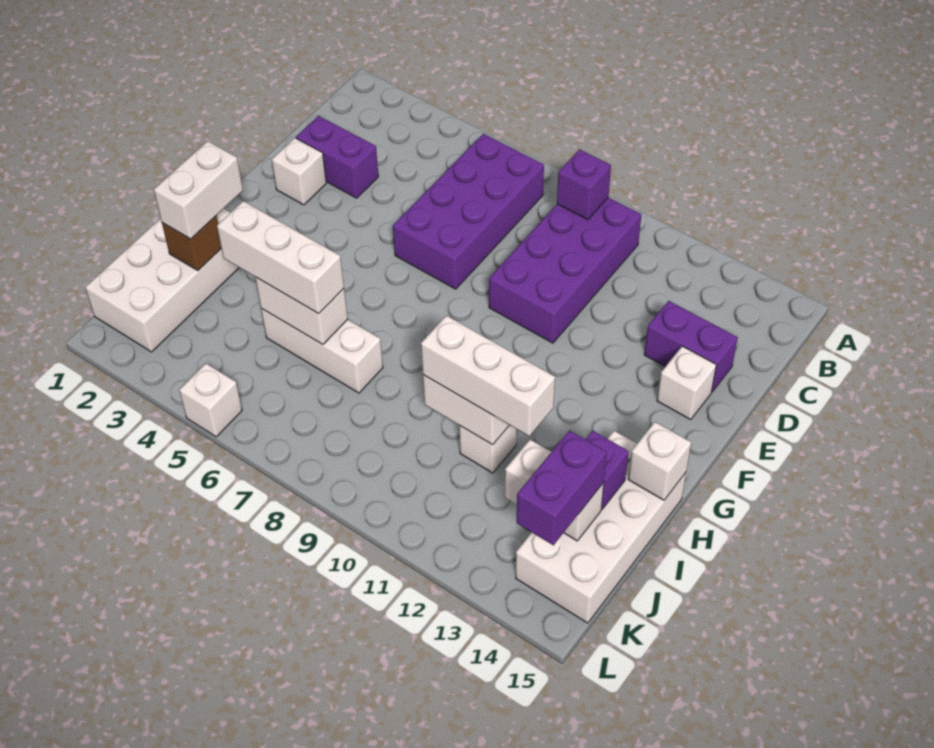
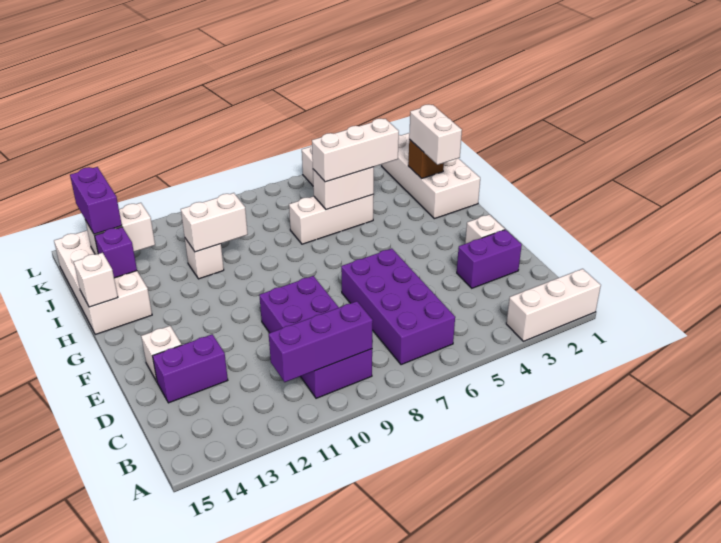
purple brick B9 level 2 -> purple brick B9:B11 level 2
white brick I10:I12 level 3 -> white brick A1:A3 level 1

